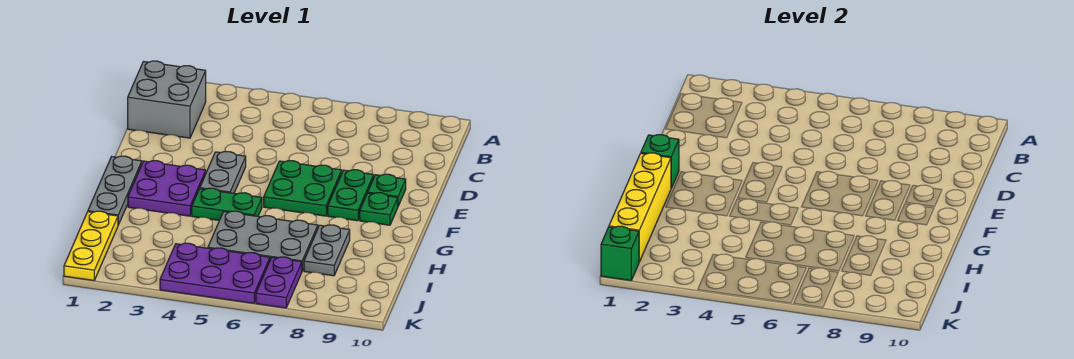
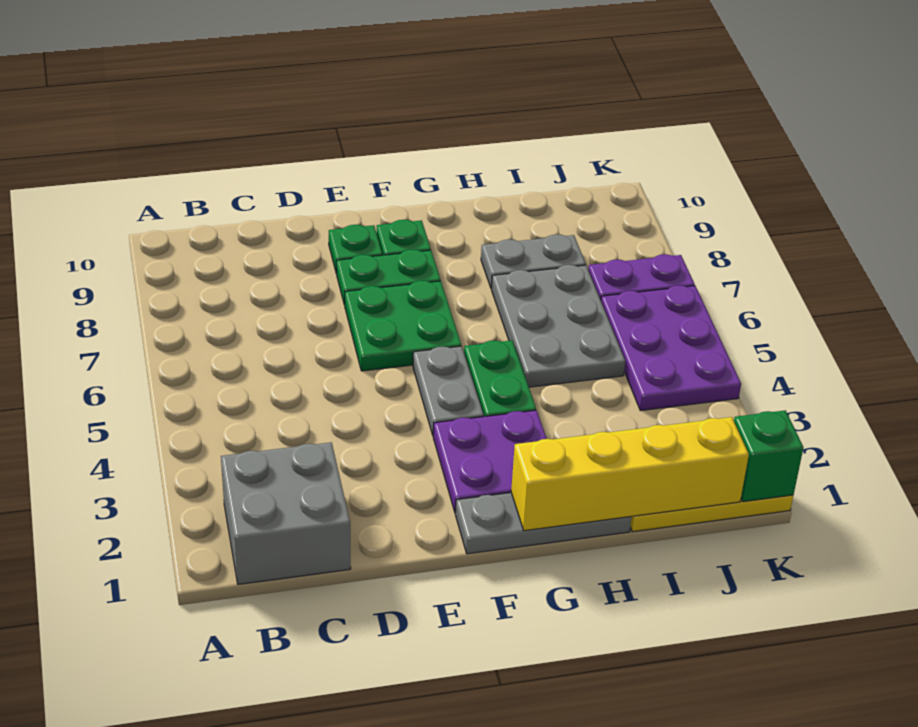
grey plate E4:F4 level 1 -> grey plate F4:F5 level 1
green brick F1 level 2 -> none

